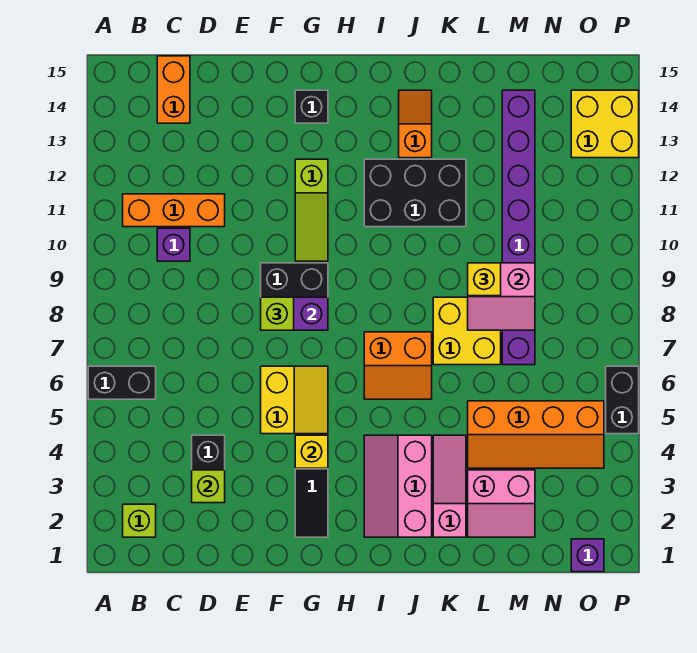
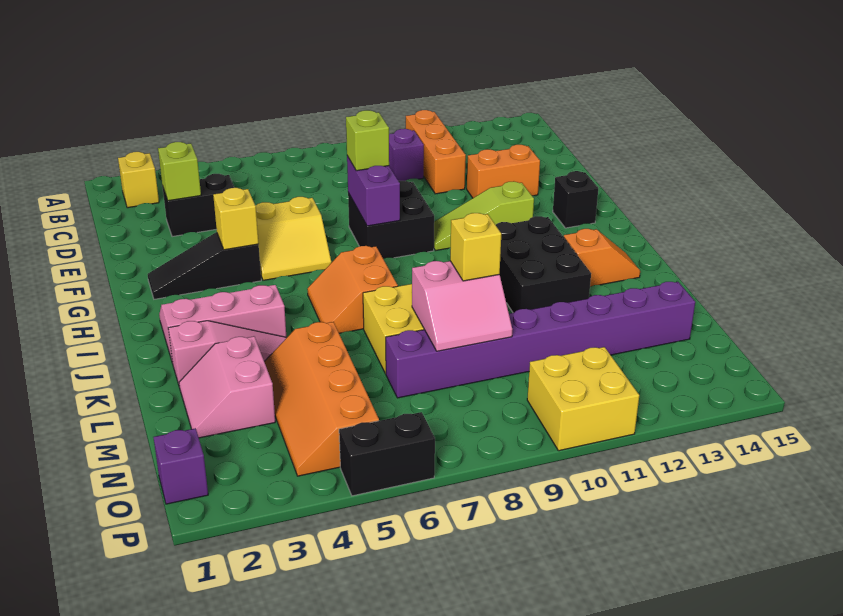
black brick A6:B6 level 1 -> none
lime brick B2 level 1 -> yellow brick B2 level 1
orange brick C14:C15 level 1 -> orange brick E12:E13 level 1
pink slope L8:M9 level 2 top 9 -> pink slope L8:M9 level 2 top L
yellow brick O13:P14 level 1 -> yellow brick O10:P11 level 1

